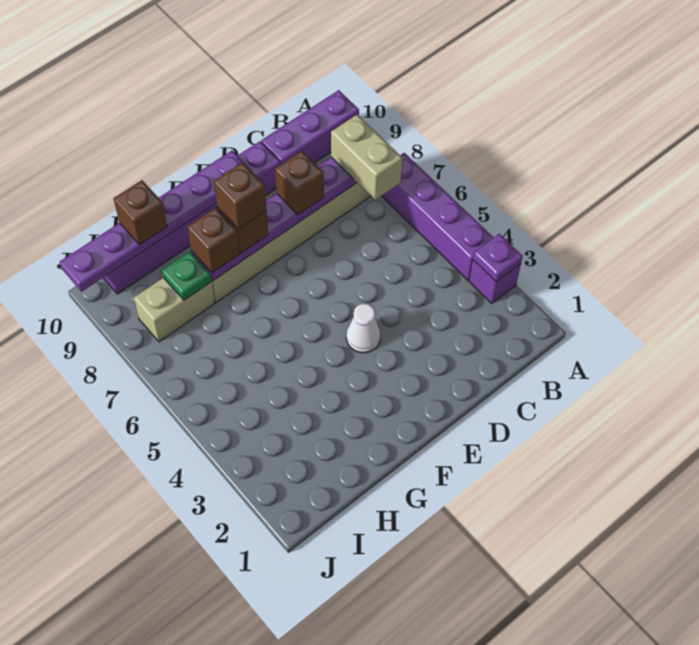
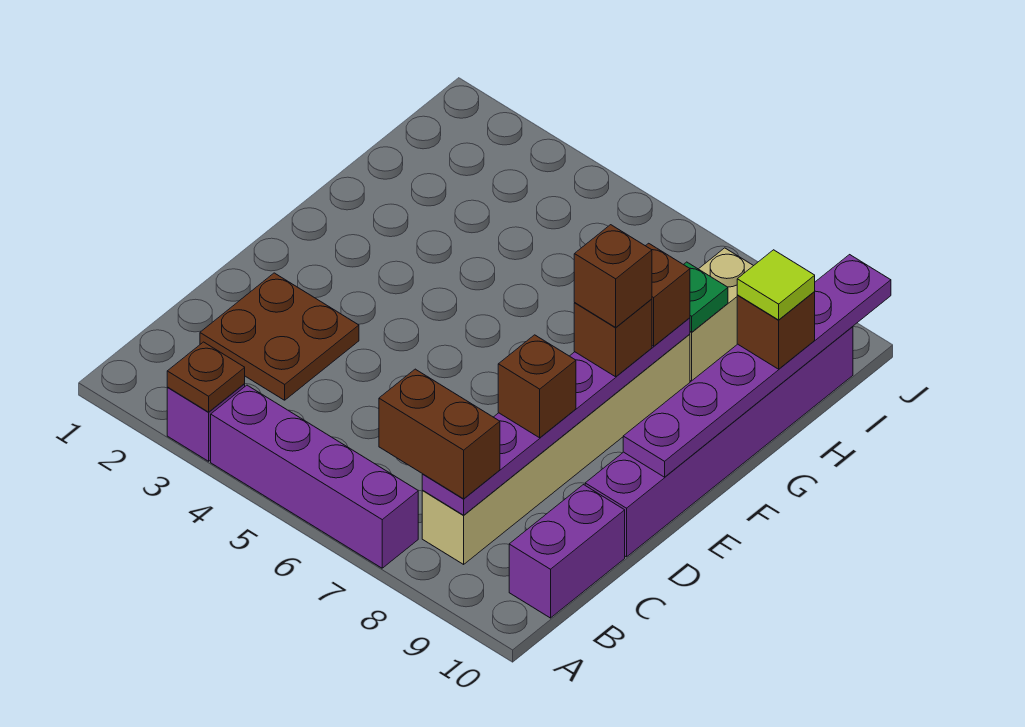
purple plate A3 level 2 -> brown plate A3 level 2
purple brick A10:C10 level 1 -> purple brick B10:C10 level 1
tan brick B7:B8 level 3 -> brown brick B7:B8 level 3
none -> brown plate C2:D3 level 1
white cone E4 level 1 -> none
none -> lime tile H10 level 4

